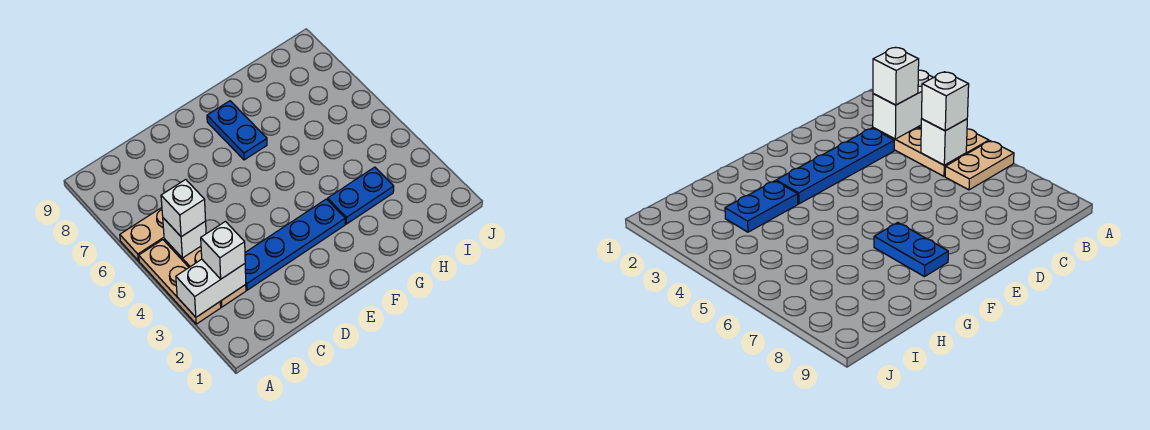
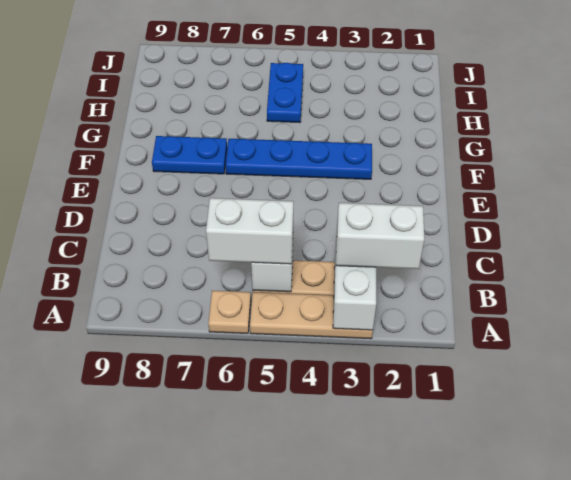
tan plate A6:B6 level 1 -> tan plate A6 level 1
white brick B3 level 3 -> white brick B2:B3 level 3
white brick B5 level 3 -> white brick B5:B6 level 3
blue plate C3:F3 level 1 -> blue plate F3:F6 level 1
blue plate G3:H3 level 1 -> blue plate H5:I5 level 1

